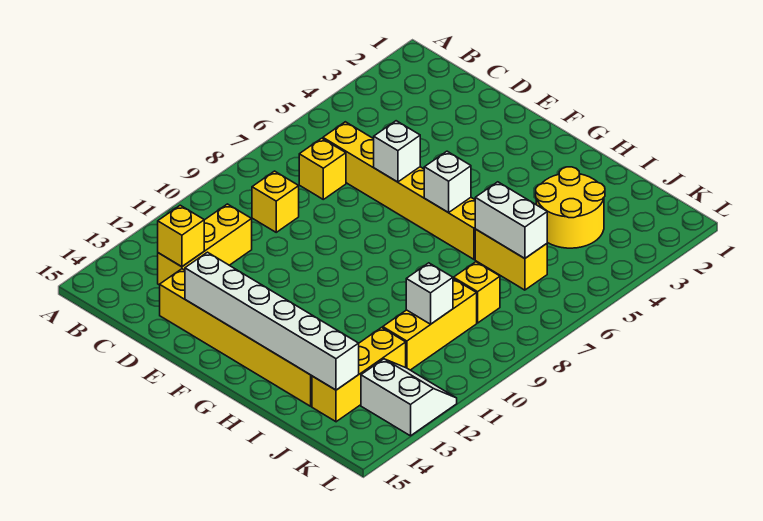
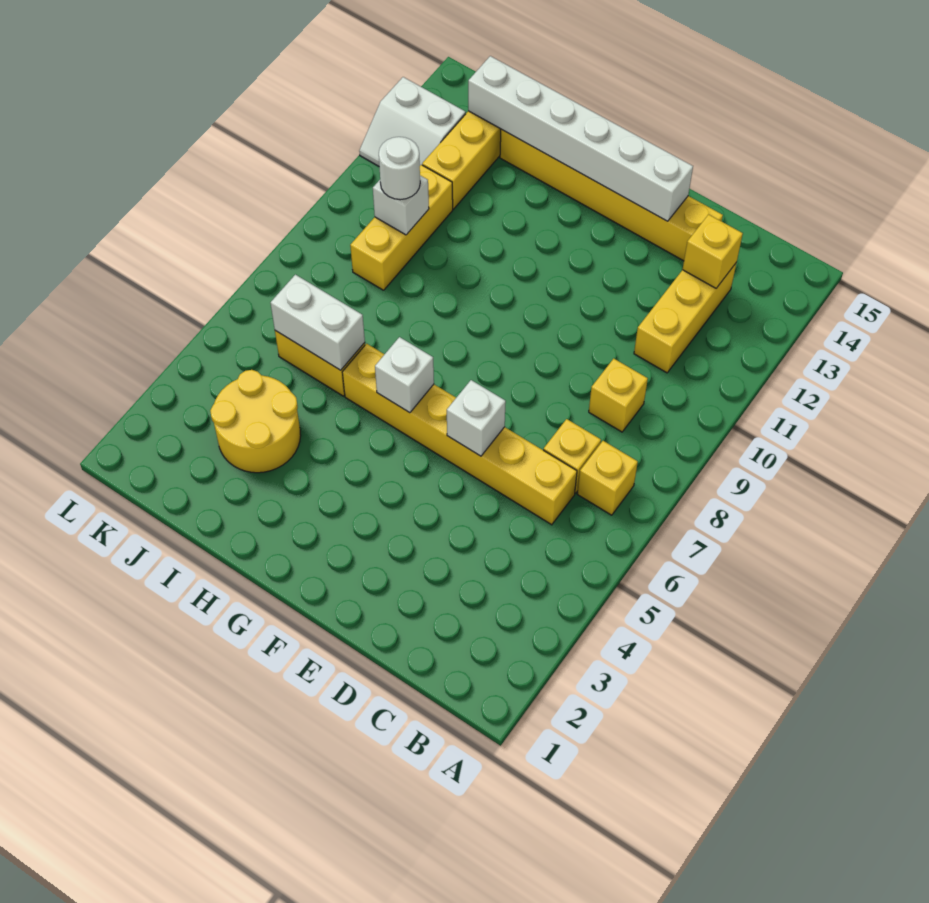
yellow brick J8 level 1 -> yellow brick B7 level 1
none -> white round brick J10 level 3

